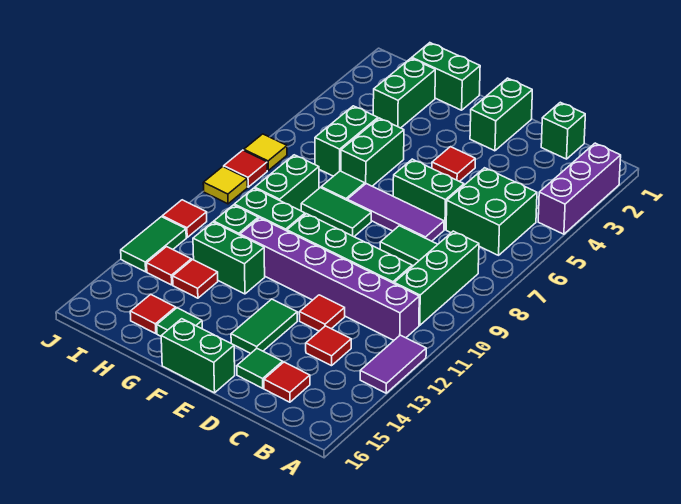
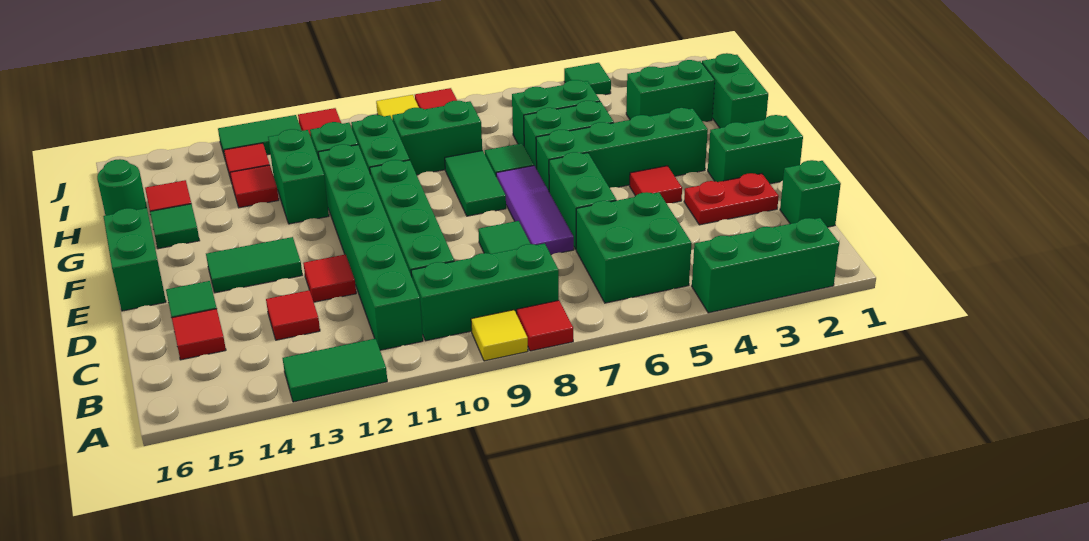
purple brick A2:A4 level 1 -> green brick A2:A4 level 1
none -> red tile A8 level 1
purple tile A12:A13 level 1 -> green tile A12:A13 level 1
purple brick B11:G11 level 1 -> green brick B11:G11 level 1
none -> red plate D2:D3 level 1
none -> green brick F3:F6 level 1
none -> green round brick H16 level 1
none -> green tile J4 level 1
yellow tile J7 level 1 -> yellow tile A9 level 1

